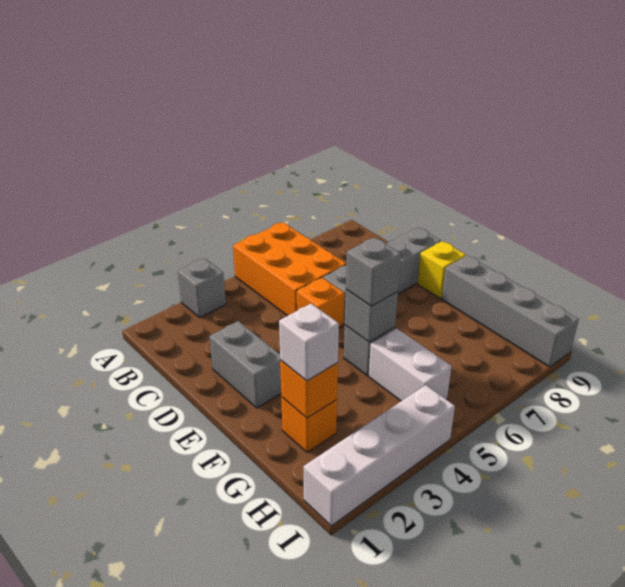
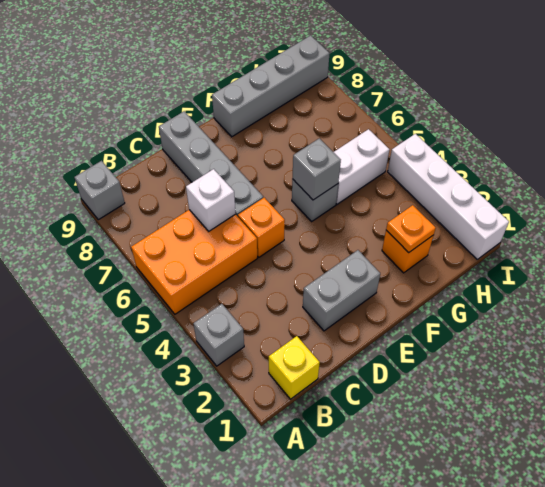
yellow brick E9 level 1 -> yellow brick B1 level 1
grey brick F5 level 3 -> grey brick A9 level 1
orange brick G2 level 2 -> orange plate G2 level 2
white brick G2 level 3 -> white brick C6 level 2

